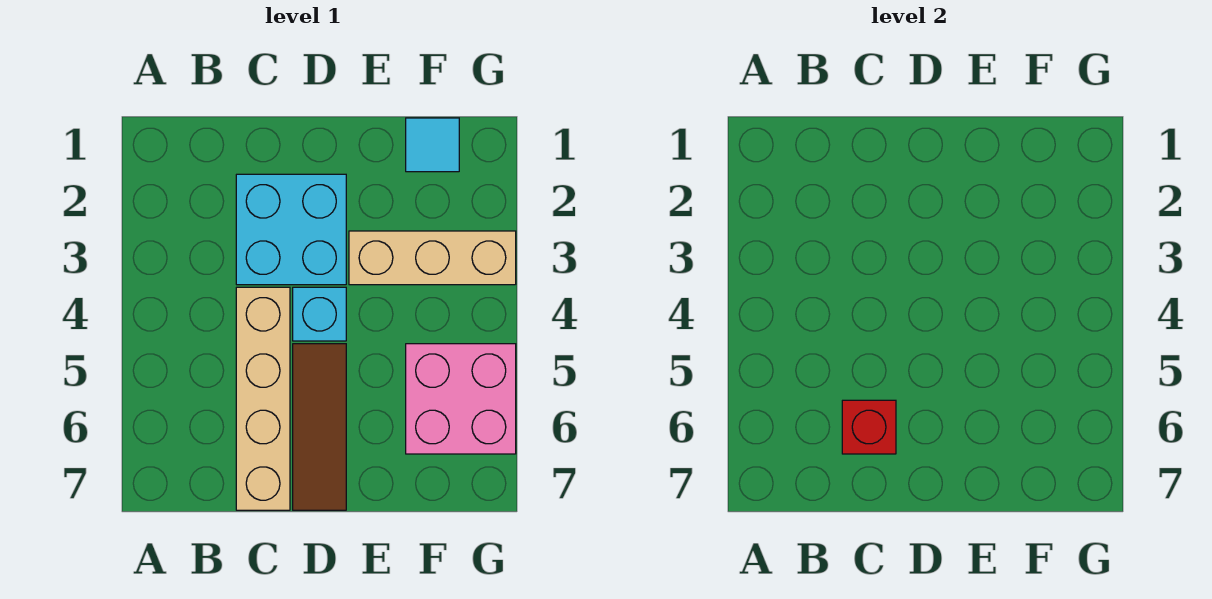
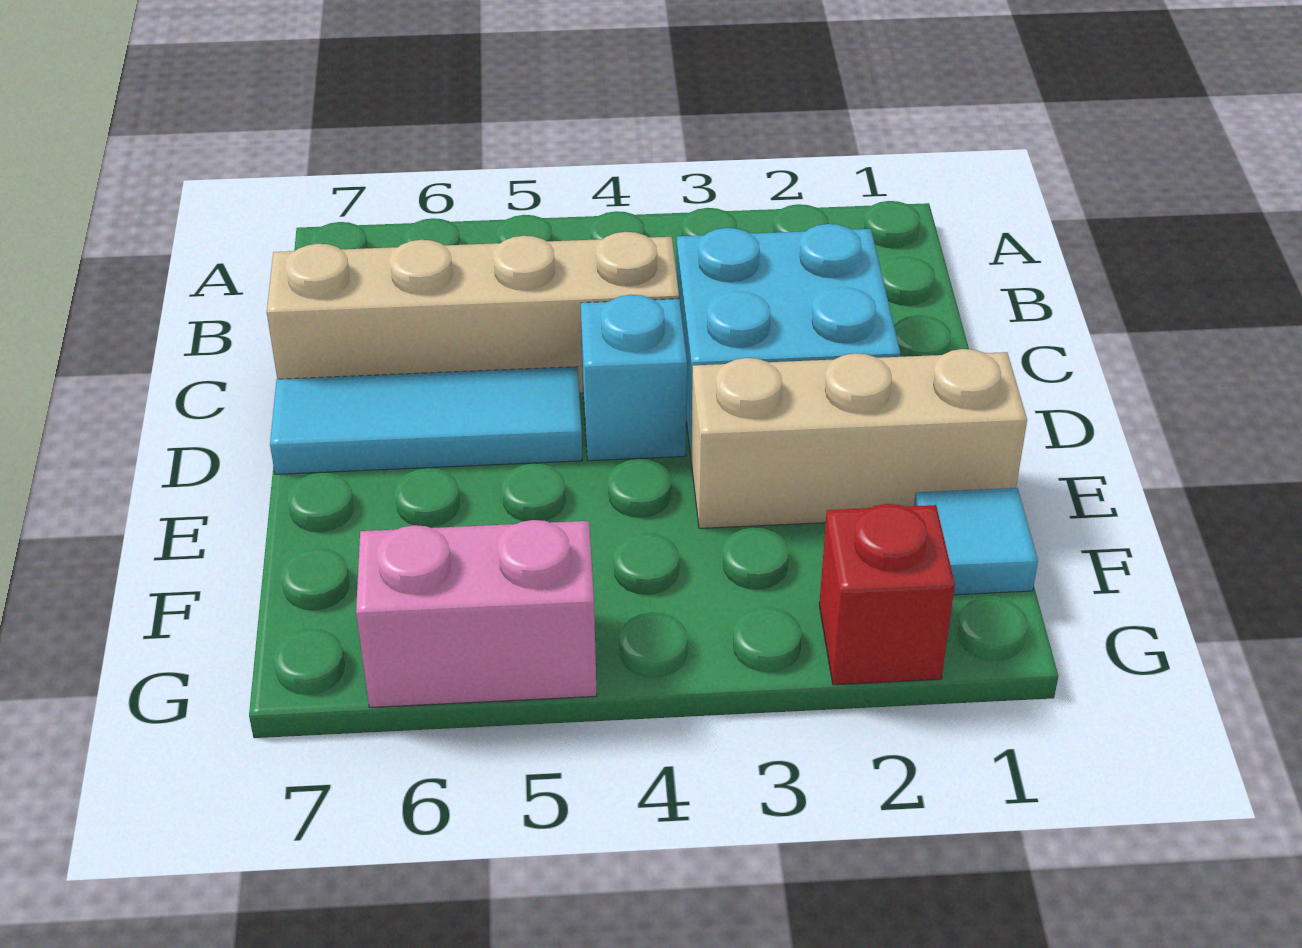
red brick C6 level 2 -> red brick G2 level 1
brown tile D5:D7 level 1 -> cyan tile D5:D7 level 1
tan brick E3:G3 level 1 -> tan brick E1:E3 level 1
pink brick F5:G6 level 1 -> pink brick G5:G6 level 1

